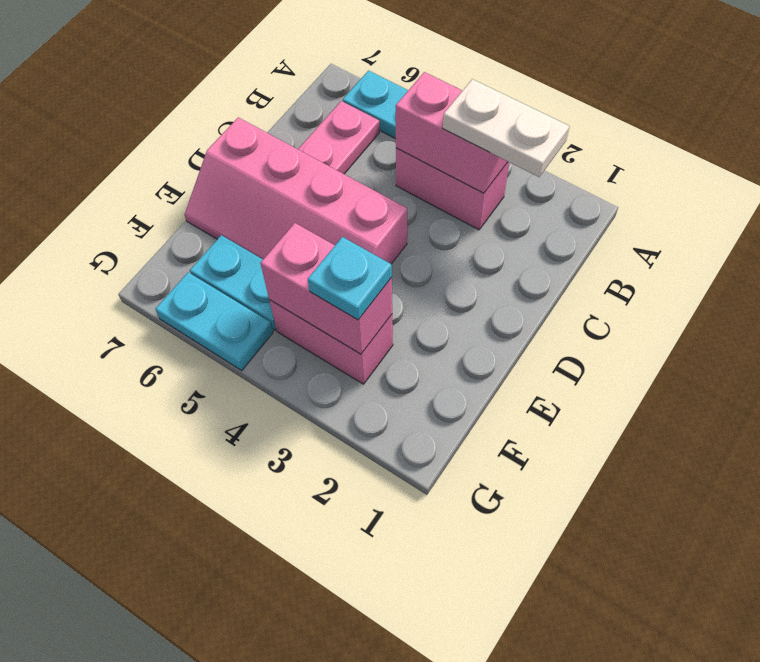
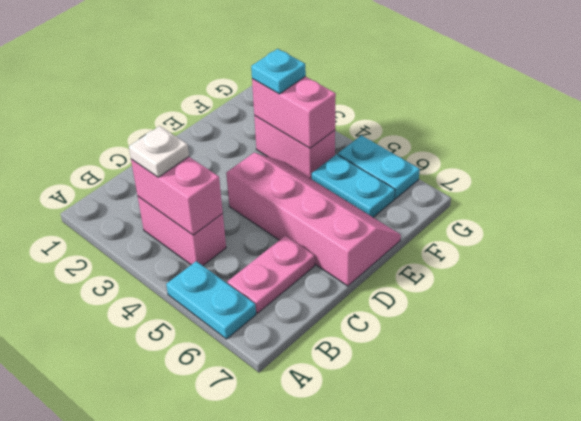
white plate B2:B3 level 3 -> white plate B3 level 3

